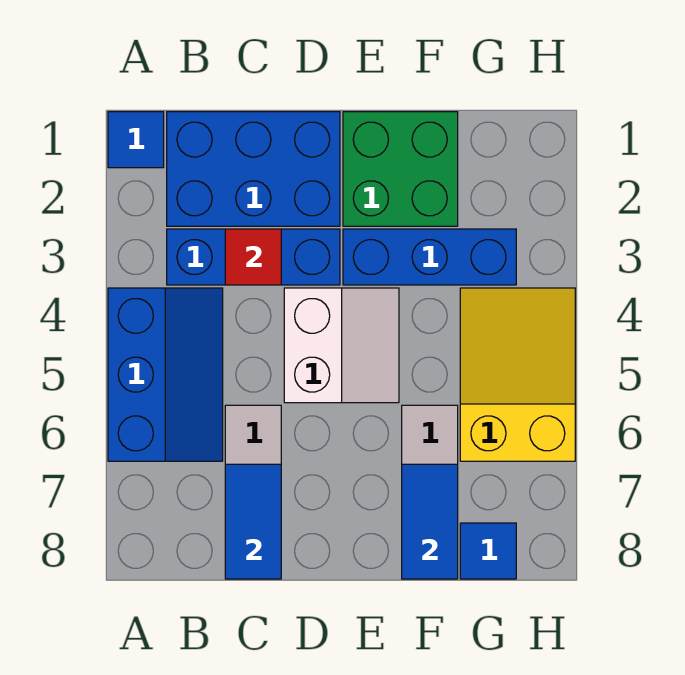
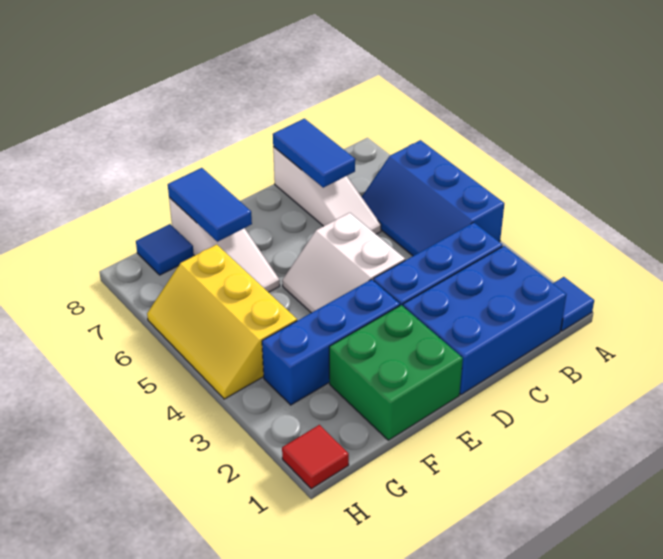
red tile C3 level 2 -> red tile H1 level 1
yellow slope G4:H6 level 1 top 6 -> yellow slope G4:H6 level 1 top G

